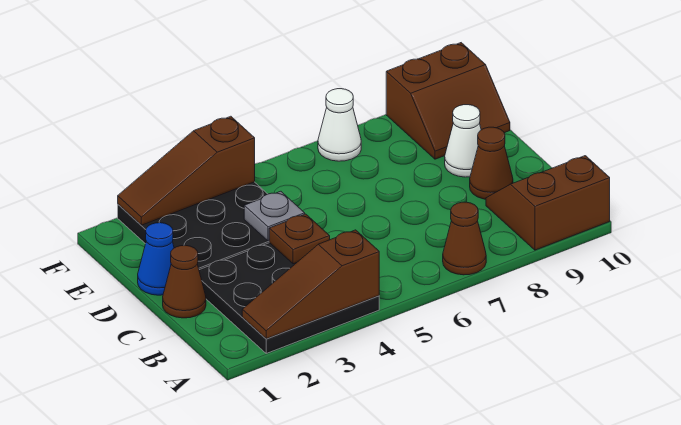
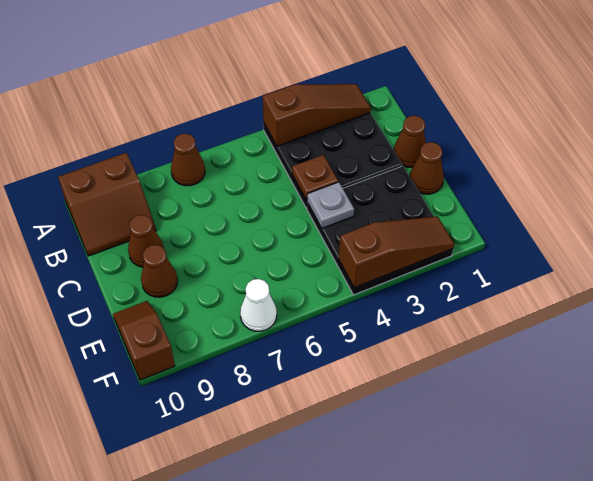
blue cone D1 level 1 -> brown cone D1 level 1
white cone D9 level 1 -> brown cone D9 level 1
brown slope E9:F10 level 1 top F -> brown slope E10:F10 level 1 top F

